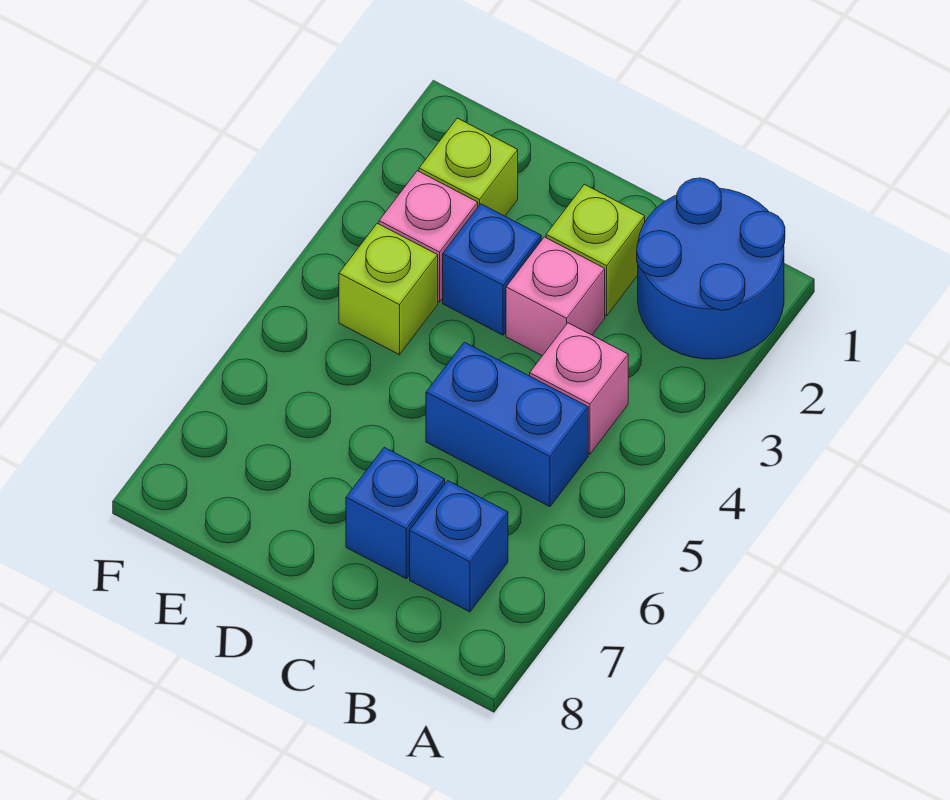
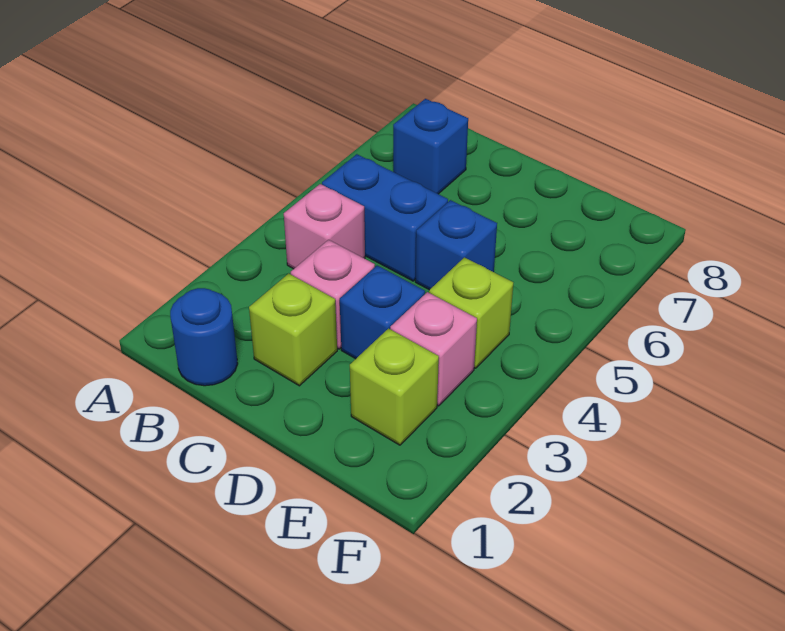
blue round brick A1:B2 level 1 -> blue round brick B1 level 1
blue brick C7 level 1 -> blue brick D5 level 1

